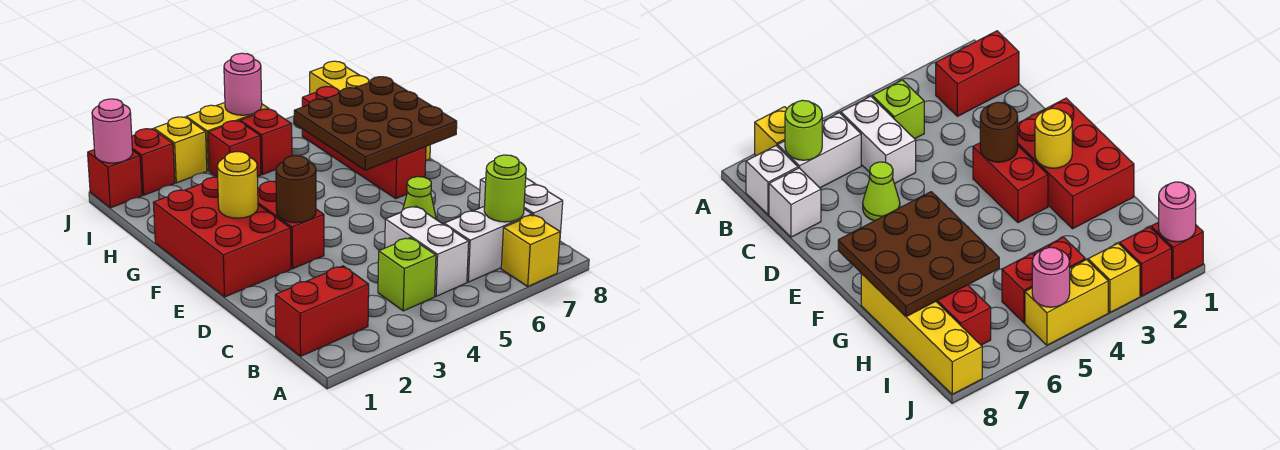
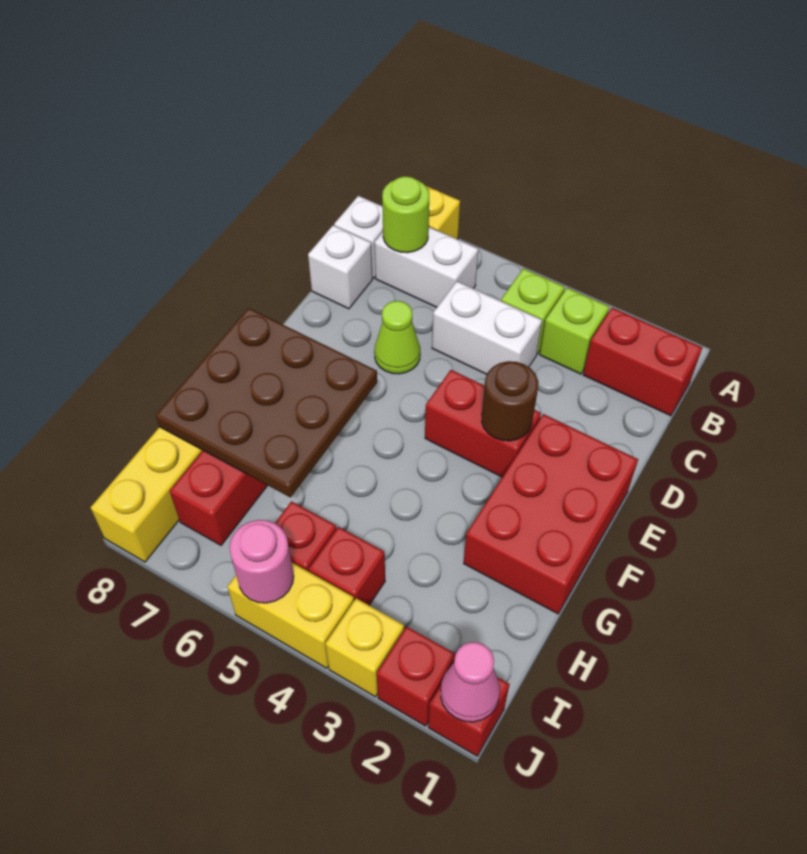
none -> lime brick B3 level 1
white brick B5:C5 level 1 -> white brick C4:C5 level 1
red brick E3:F3 level 1 -> red brick E3:E4 level 1
yellow round brick F2 level 2 -> none
pink round brick J1 level 2 -> pink cone J1 level 2

